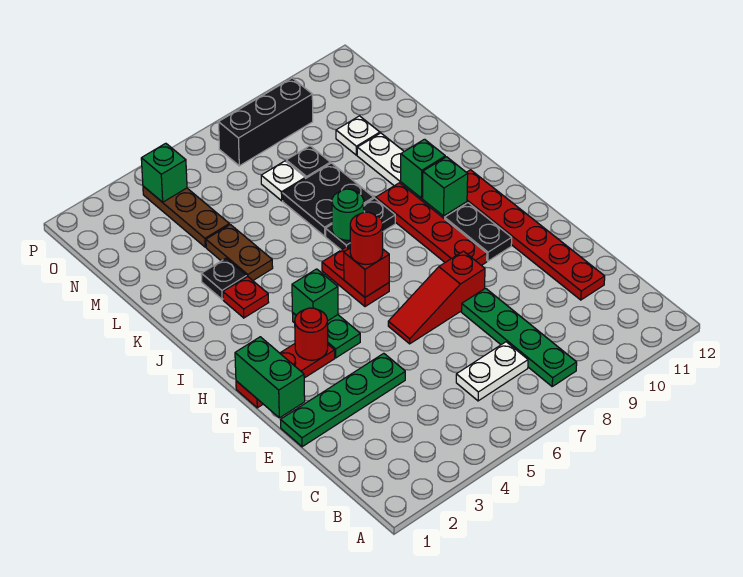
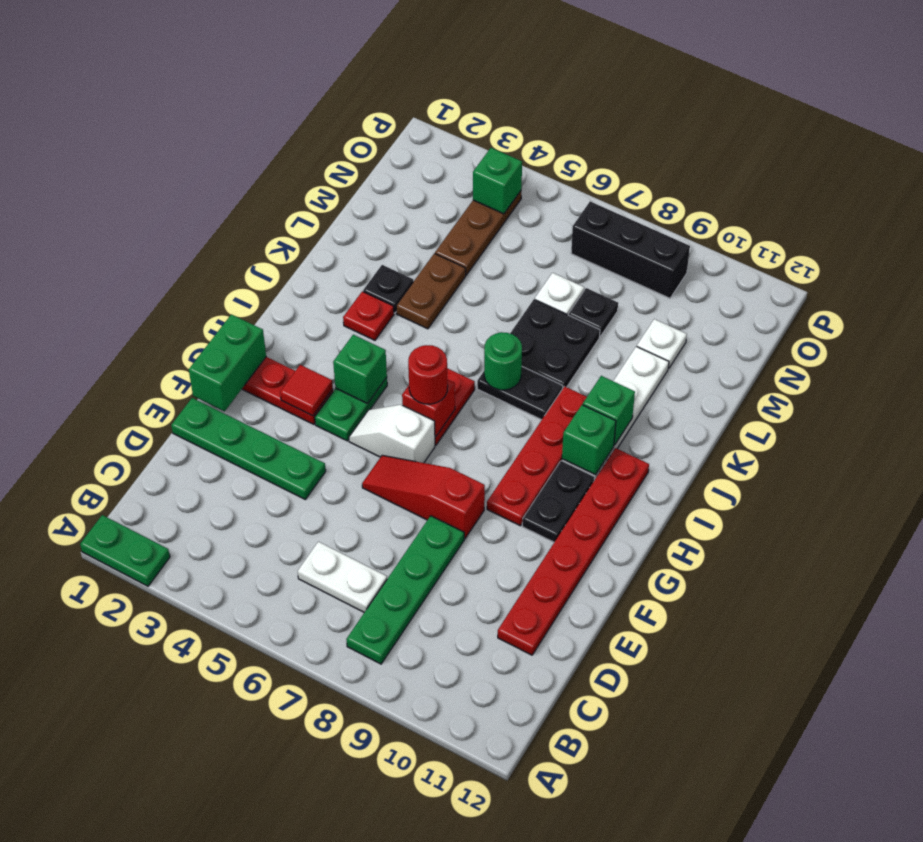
none -> green plate A1:A2 level 1
red round brick G3 level 2 -> red tile G3 level 2
none -> white slope G5:G6 level 1 top 6

